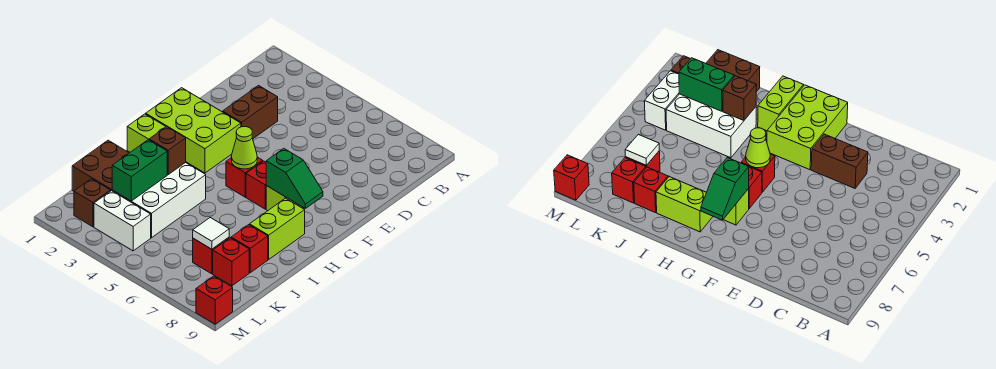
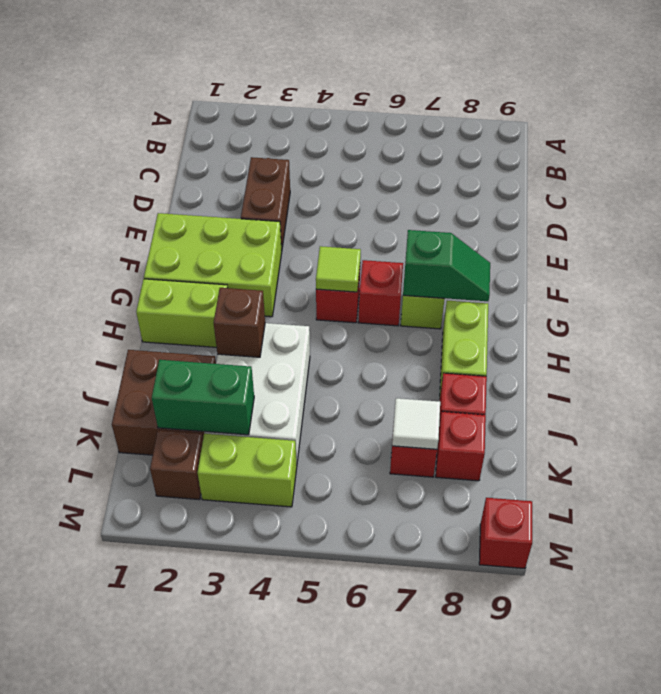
lime cone G5 level 2 -> lime tile G5 level 2
green brick J3:K3 level 2 -> green brick K2:K3 level 2
white brick L3:L4 level 1 -> lime brick L3:L4 level 1

